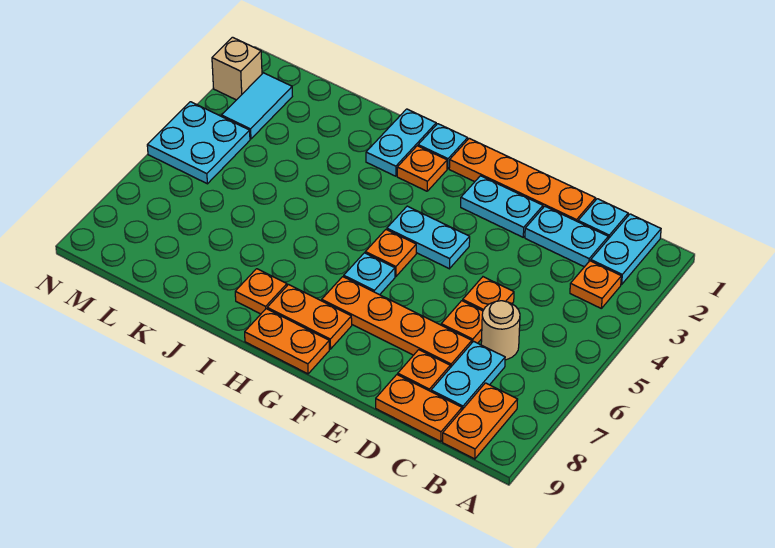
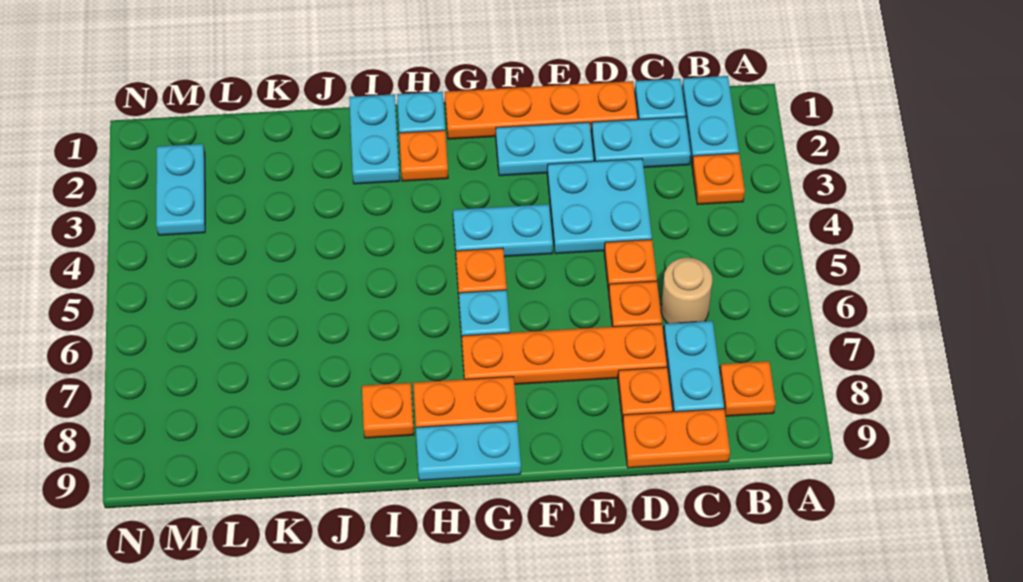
orange plate B8:B9 level 1 -> orange plate B8 level 1
orange plate G9:H9 level 1 -> cyan plate G9:H9 level 1
cyan tile M2:M3 level 1 -> cyan plate M2:M3 level 1
cyan plate M4:N5 level 1 -> cyan plate D3:E4 level 1
tan brick N2 level 1 -> none

